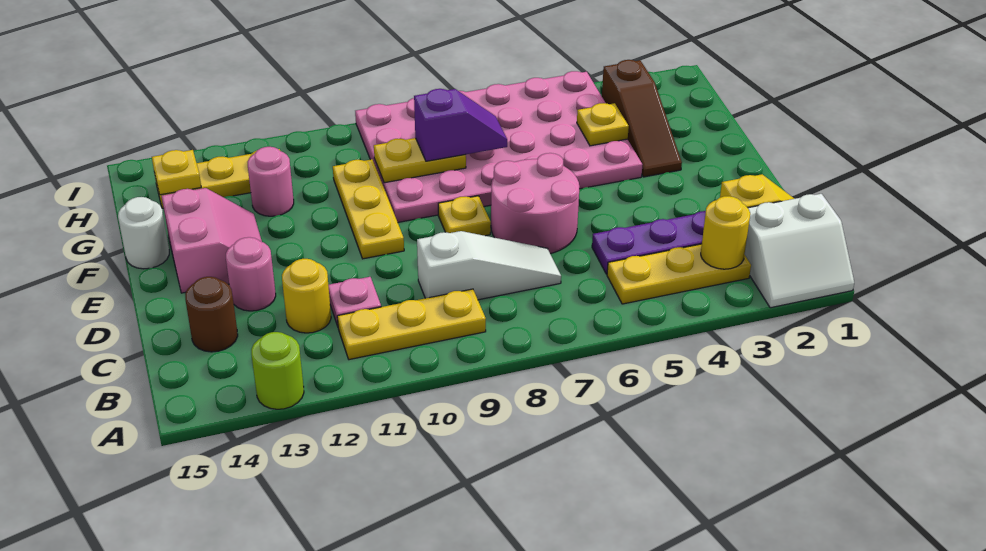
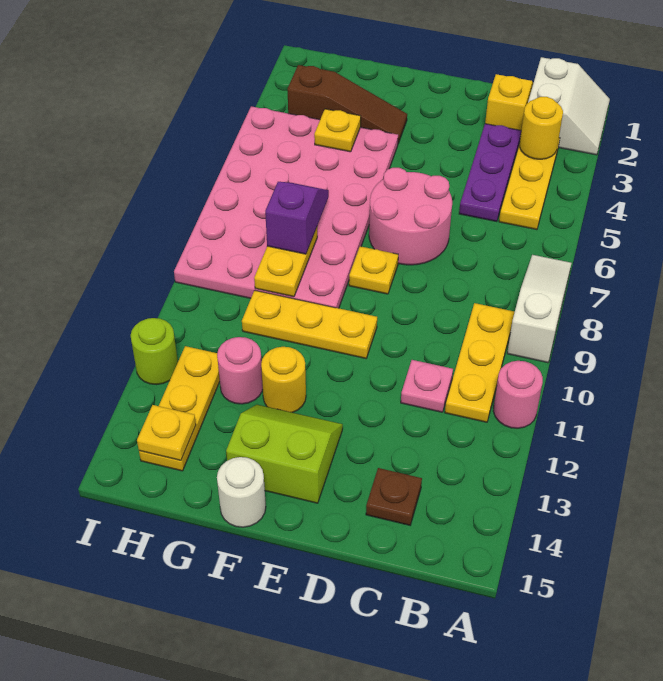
lime round brick A13 level 1 -> lime round brick I12 level 1
white slope C7:C9 level 1 top 9 -> white slope A7:A9 level 1 top 9
yellow round brick C12 level 1 -> yellow round brick F12 level 1
brown round brick C14 level 1 -> brown plate C14 level 1
pink round brick D13 level 1 -> pink round brick A11 level 1
pink slope E13:F14 level 1 top 14 -> lime slope E13:F14 level 1 top 14

